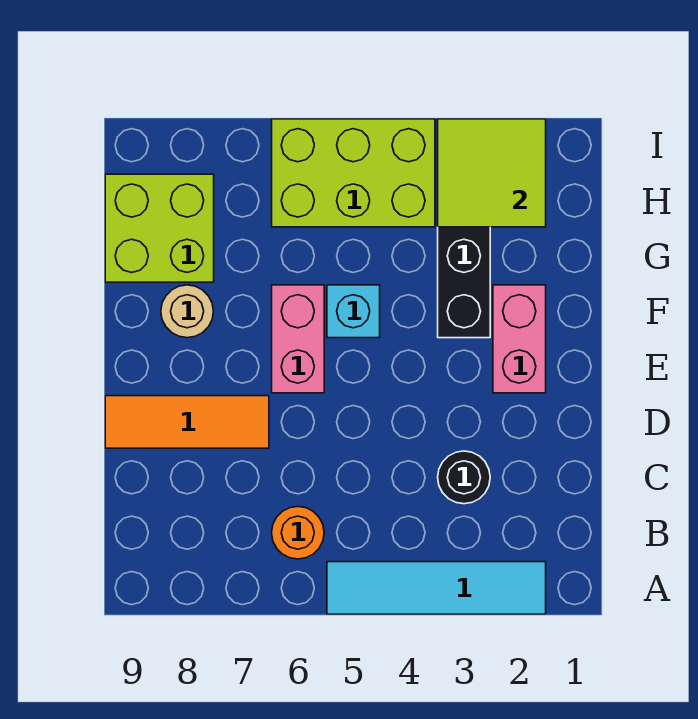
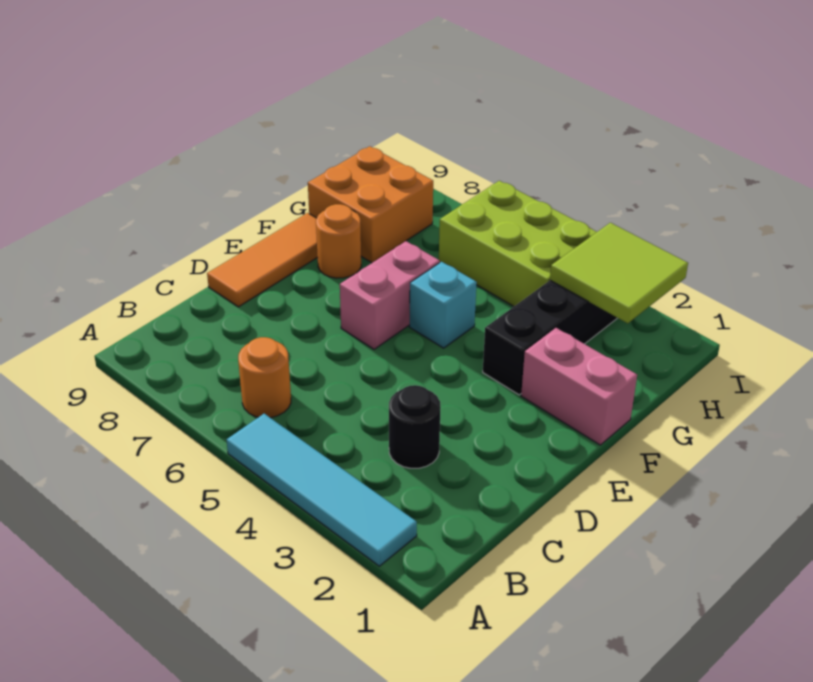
orange tile D7:D9 level 1 -> orange tile D9:F9 level 1
pink brick E2:F2 level 1 -> pink brick F1:F2 level 1
tan round brick F8 level 1 -> orange round brick F8 level 1
lime brick G8:H9 level 1 -> orange brick G8:H9 level 1

